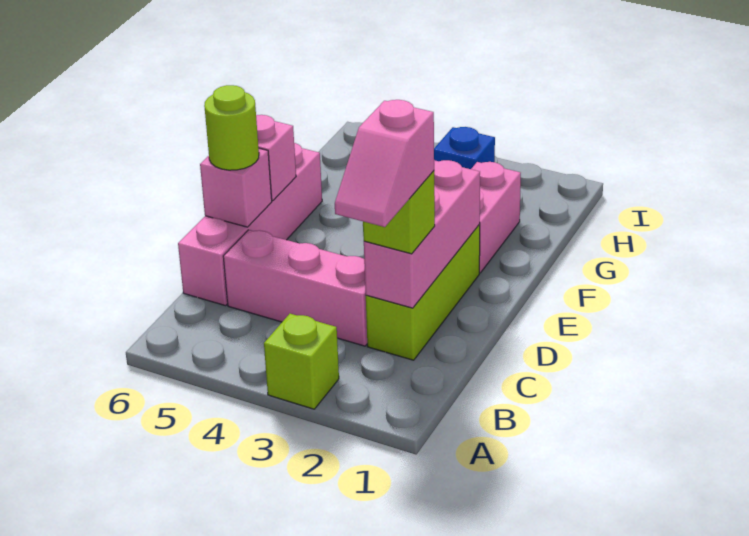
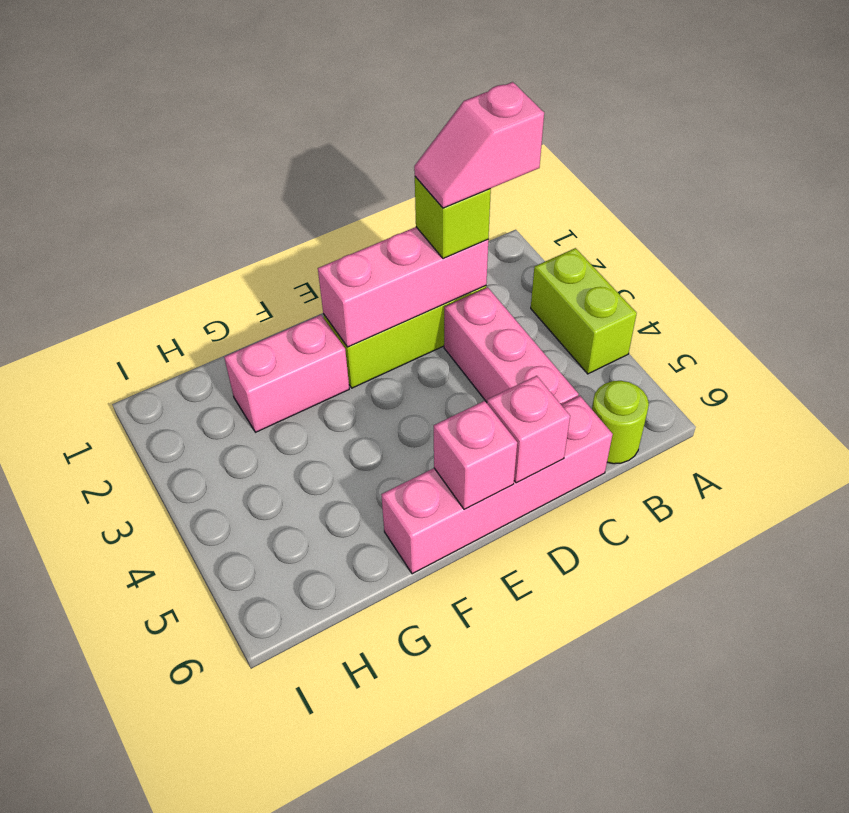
lime brick A3 level 1 -> lime brick A3:A4 level 1
pink slope B2:C2 level 4 top C -> pink slope B2:C2 level 4 top B
lime round brick D6 level 3 -> lime round brick B6 level 1
blue brick H3 level 1 -> none

